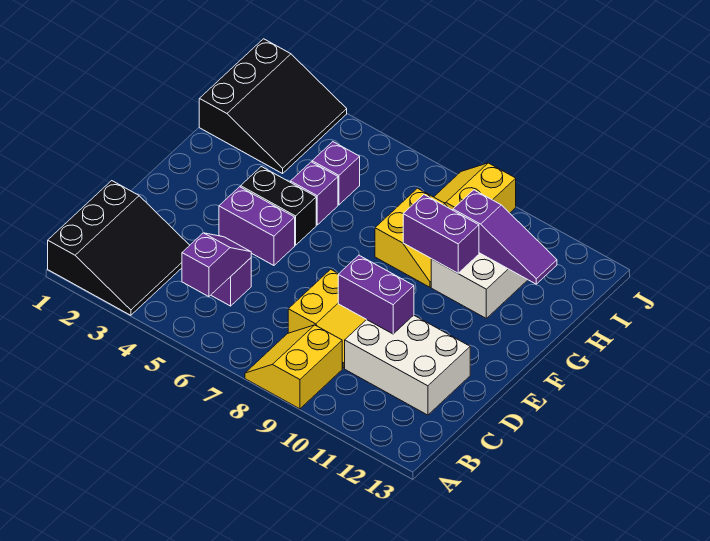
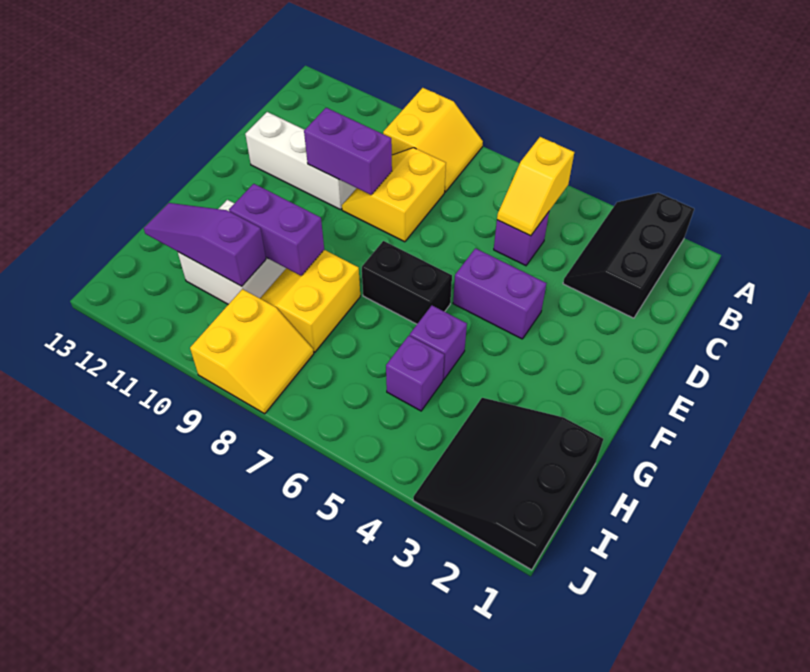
black slope A1:C3 level 1 top 1 -> black slope A2:C3 level 1 top 2
purple slope B5:C5 level 2 top B -> yellow slope B5:C5 level 2 top B
white brick C10:D12 level 1 -> white brick D10:D12 level 1
black brick F4:F5 level 1 -> black brick F6:F7 level 1

